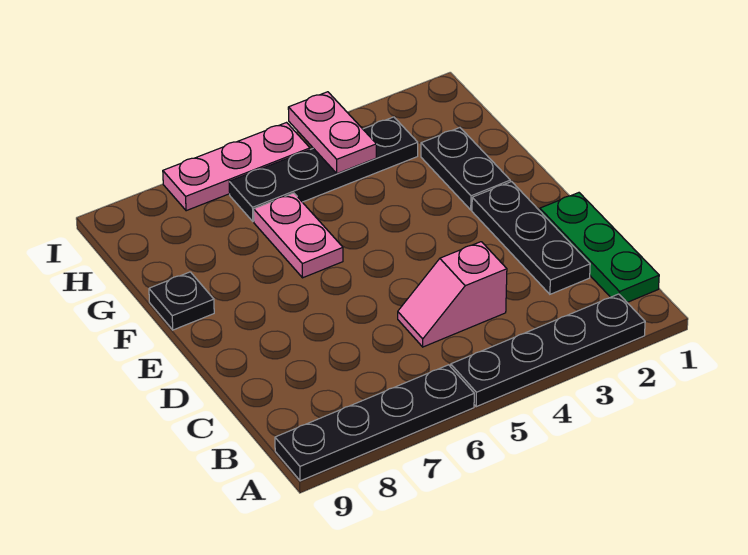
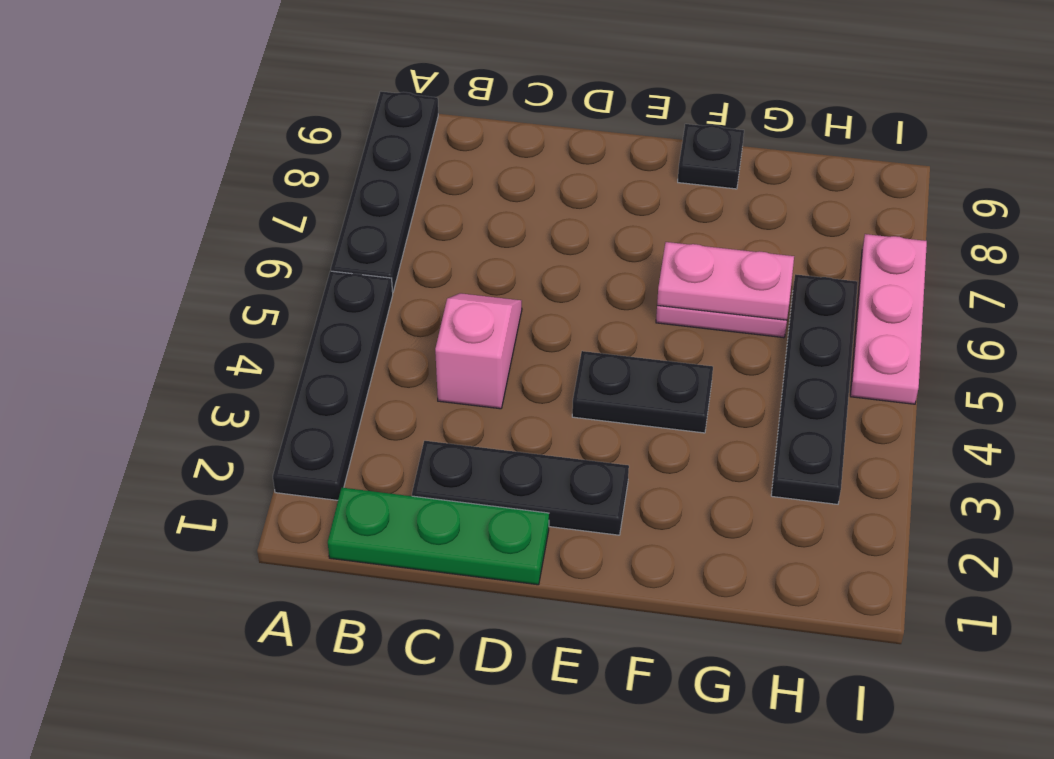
black plate F2:G2 level 1 -> black plate E4:F4 level 1
pink plate H4:I4 level 2 -> pink plate F6:G6 level 2

